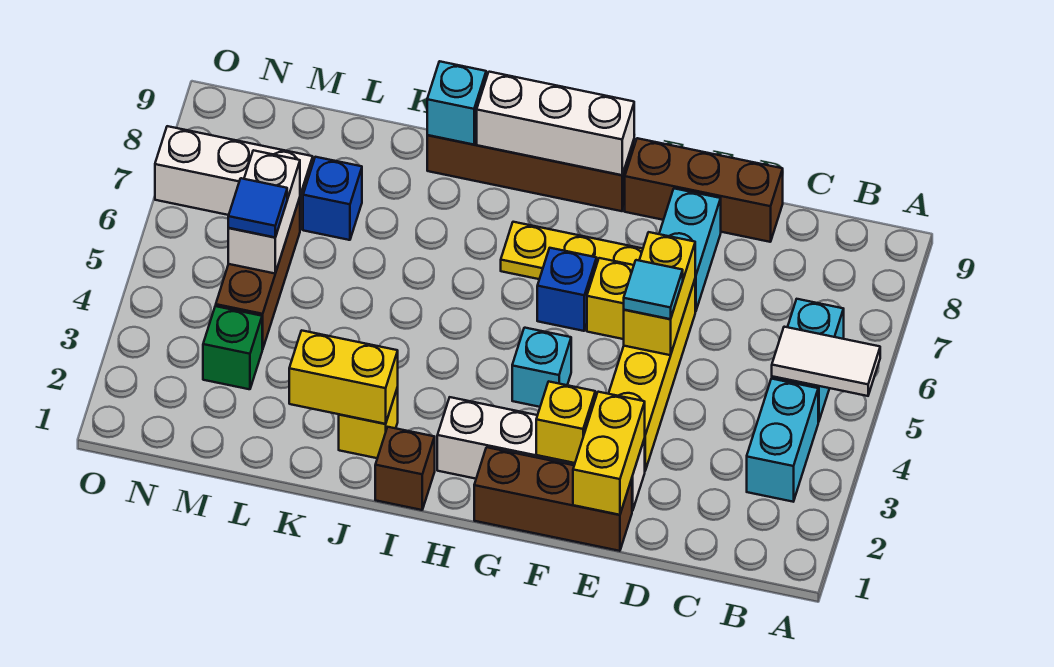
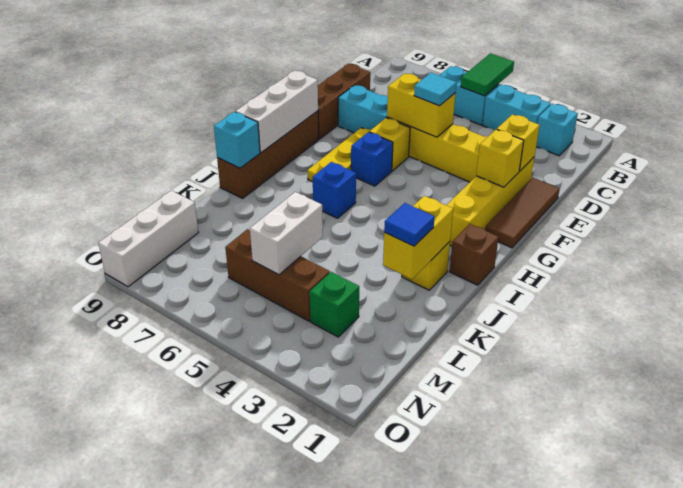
white tile A5:B5 level 2 -> green tile A5:B5 level 2
brown brick E1:G1 level 1 -> brown tile E1:G1 level 1
yellow brick E1:E2 level 2 -> yellow brick E2 level 2
white brick E2:H2 level 1 -> yellow brick E2:H2 level 1
cyan brick G4 level 1 -> cyan brick B2 level 1
blue brick L7 level 1 -> blue brick I6 level 1
white brick M5:M6 level 2 -> white brick L5:M5 level 2
blue tile M5 level 3 -> blue tile K2 level 3
white brick M7:O7 level 1 -> white brick M9:O9 level 1

